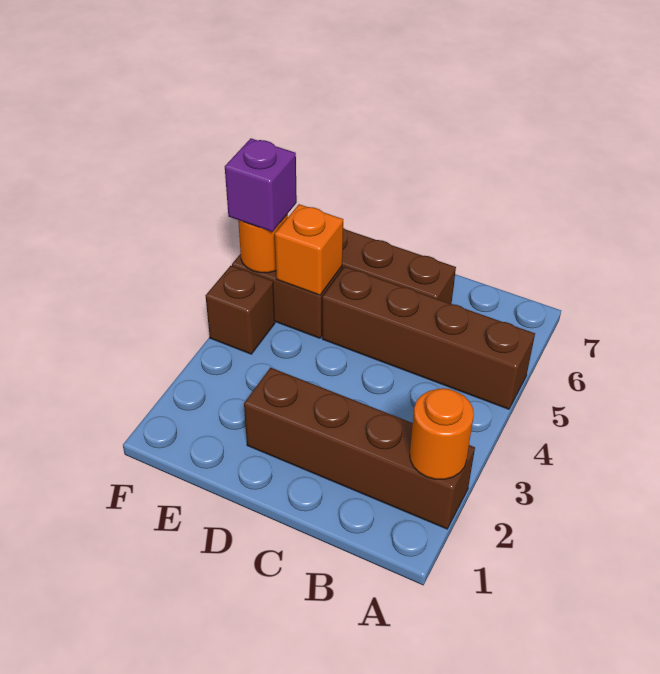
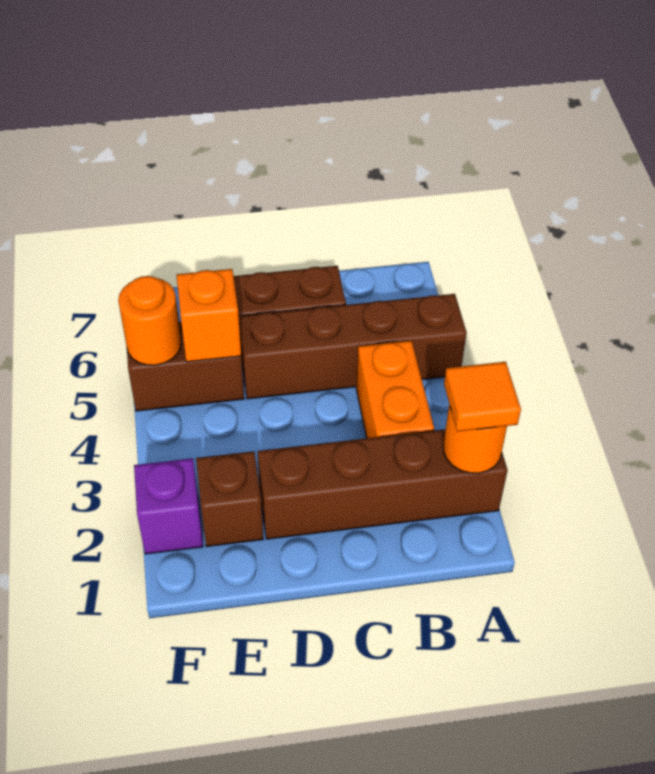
none -> orange tile A2 level 3
none -> orange brick B3:B4 level 1
brown brick F4 level 1 -> brown brick E2 level 1
purple brick F5 level 3 -> purple brick F2 level 1

